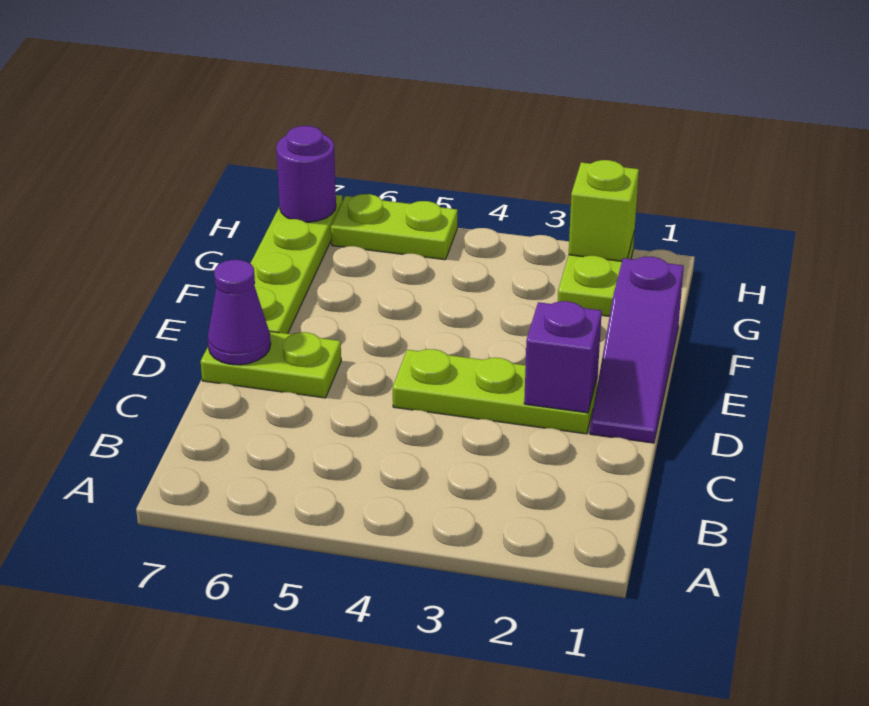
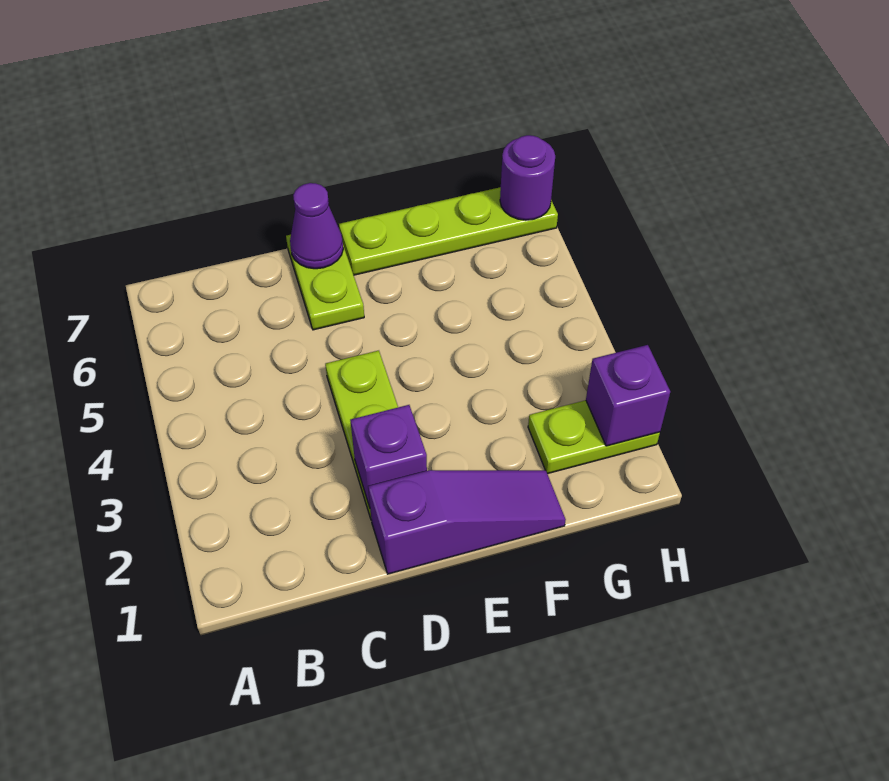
purple slope D1:F1 level 1 top F -> purple slope D1:F1 level 1 top D
lime brick H2 level 2 -> purple brick H2 level 2
lime plate H5:H6 level 1 -> none

